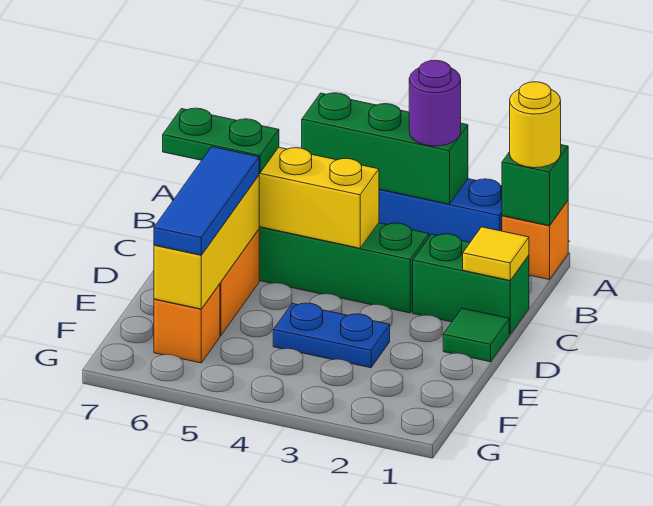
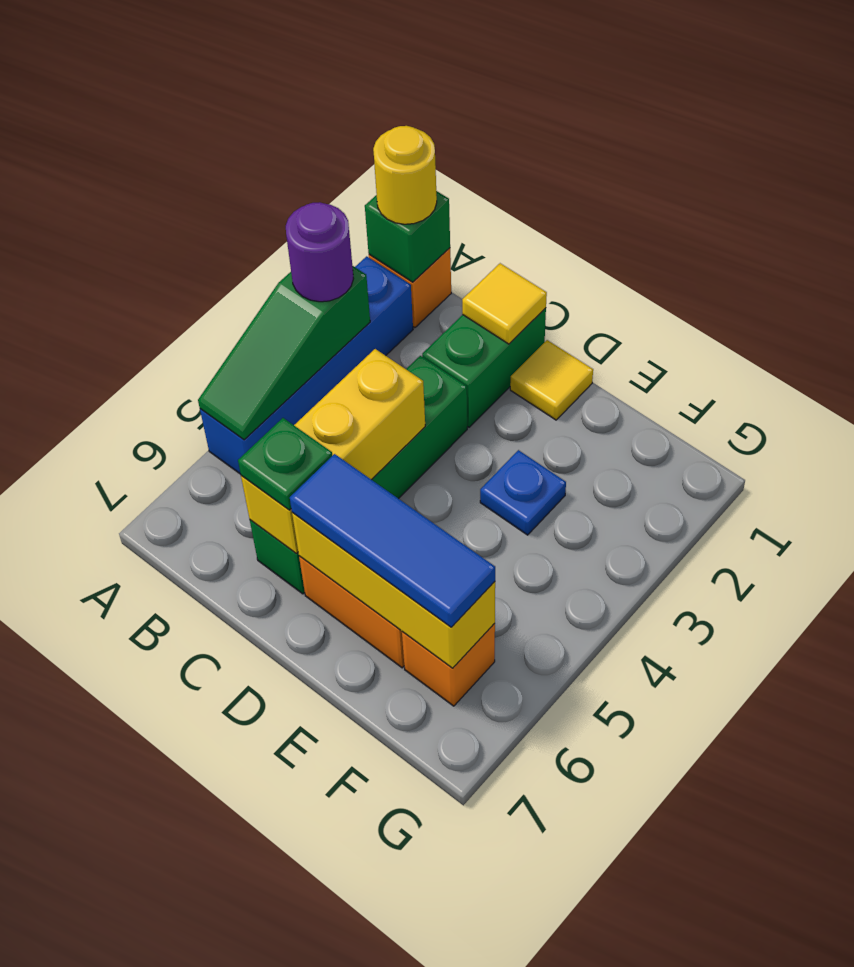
green brick A3:A5 level 2 -> green slope A3:A5 level 2 top 3
green plate C6:C7 level 3 -> green plate C6 level 3
green tile D1 level 1 -> yellow tile D1 level 1
blue plate E3:E4 level 1 -> blue plate E3 level 1

